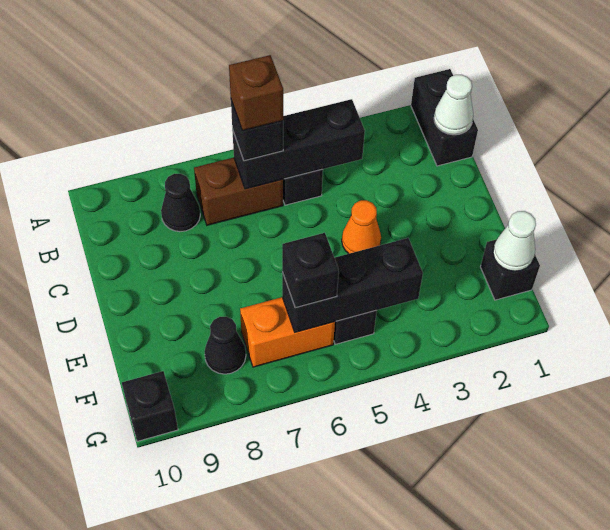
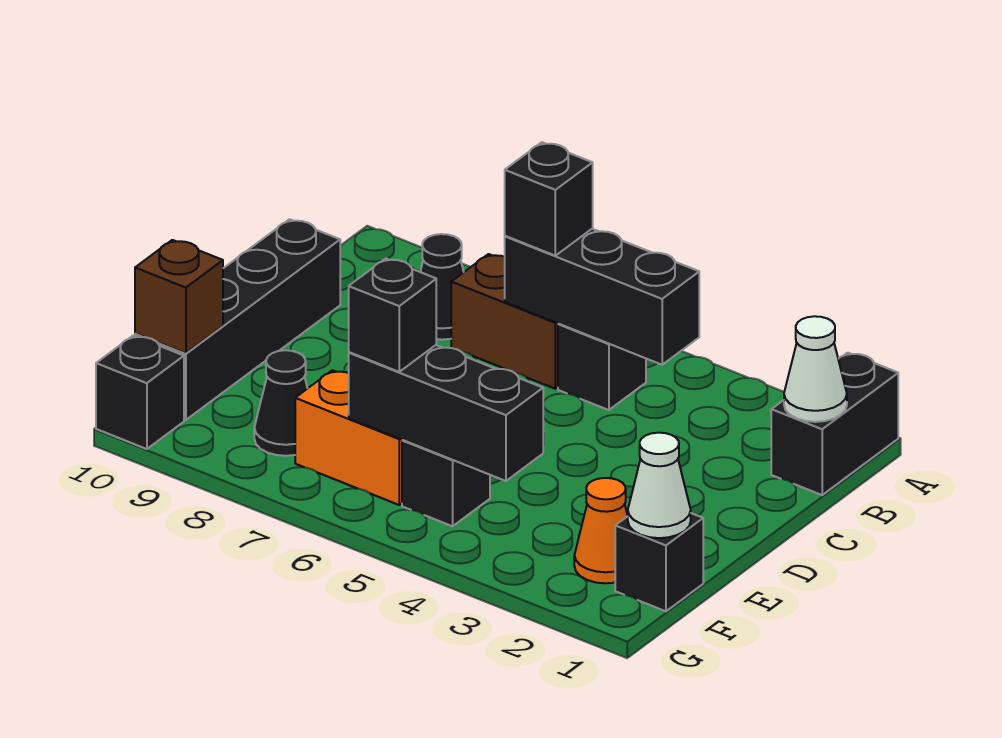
brown brick B6 level 4 -> brown brick F10 level 2
none -> black brick C10:F10 level 1
orange cone D4 level 1 -> orange cone F2 level 1

